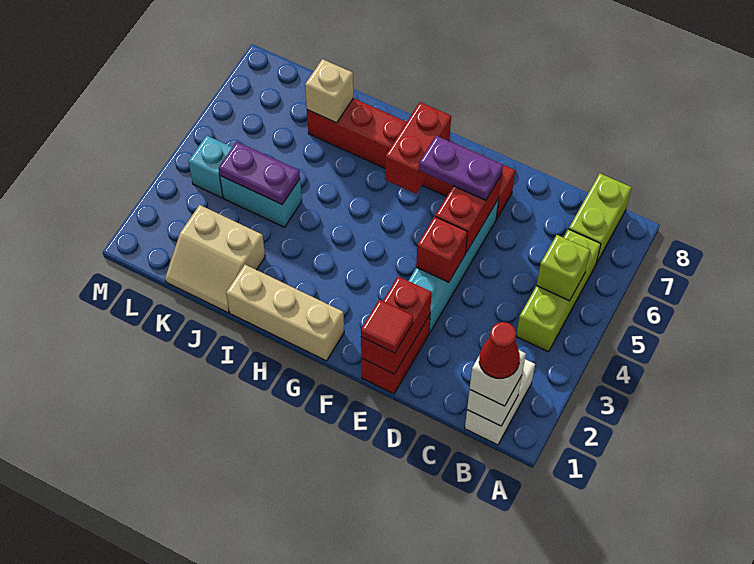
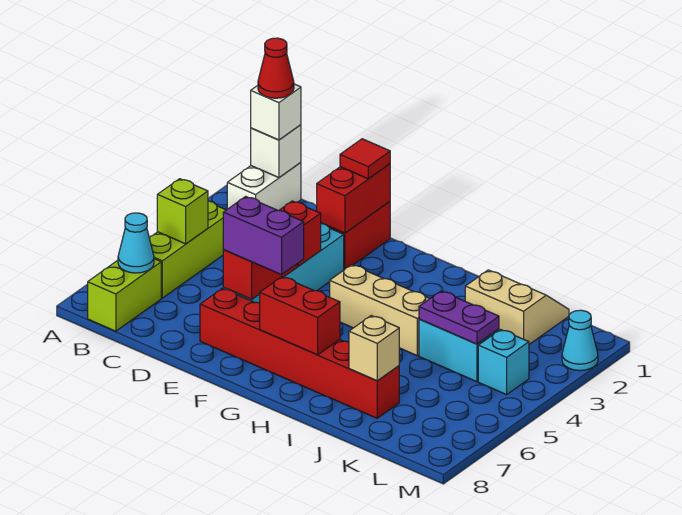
none -> cyan cone B7 level 2
purple plate E6:F6 level 3 -> purple brick E6:F6 level 3
tan brick G1:I1 level 1 -> tan brick G4:I4 level 1
red brick G6:G7 level 2 -> red brick G7:H7 level 2
none -> cyan cone M2 level 1

